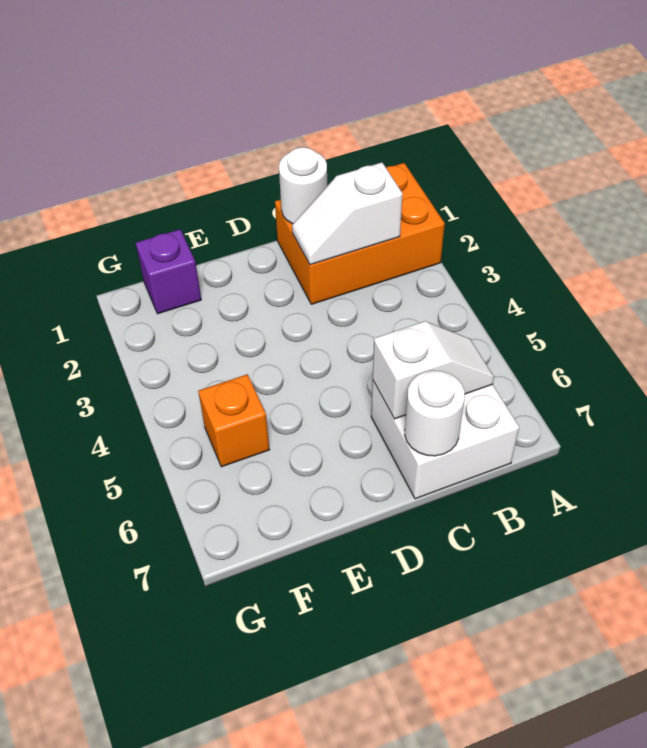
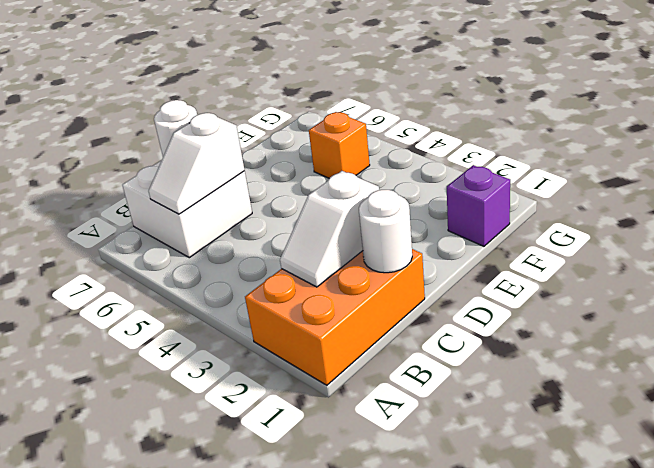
white slope B2:C2 level 2 top B -> white slope B2:C2 level 2 top C

